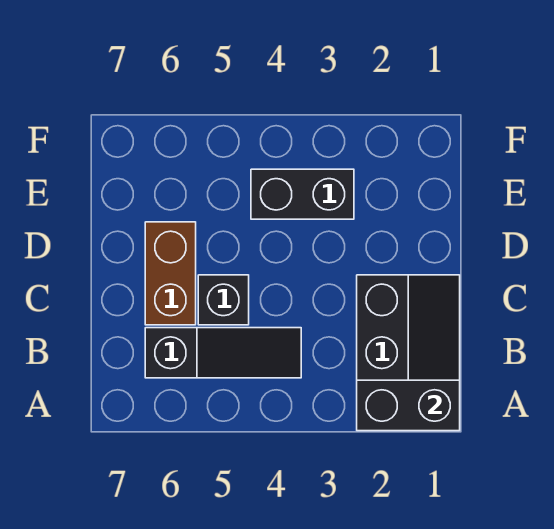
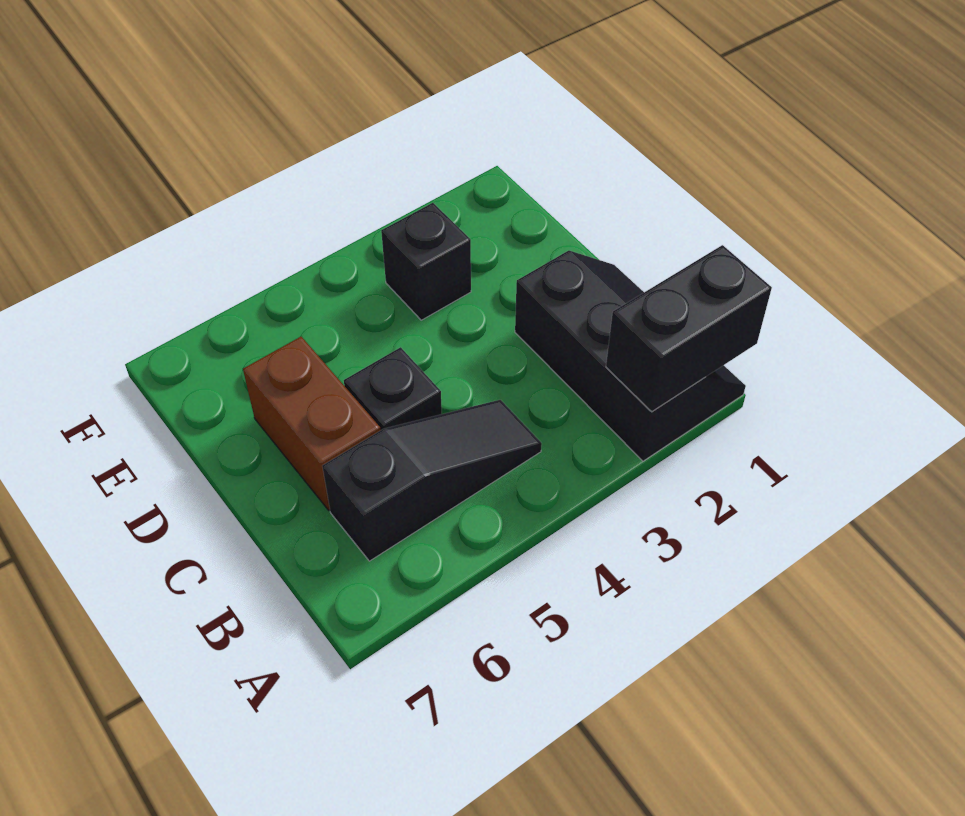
black brick E3:E4 level 1 -> black brick E3 level 1

